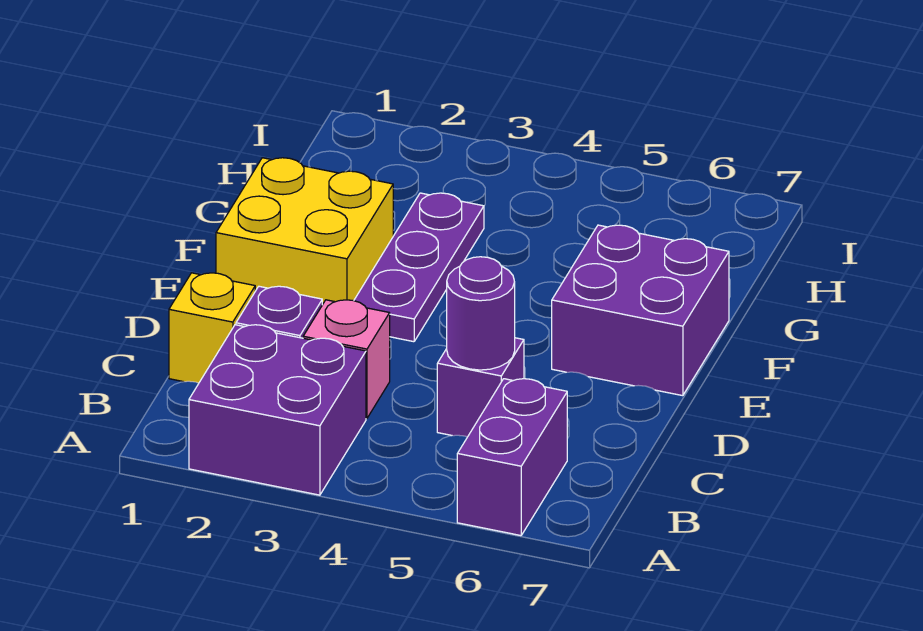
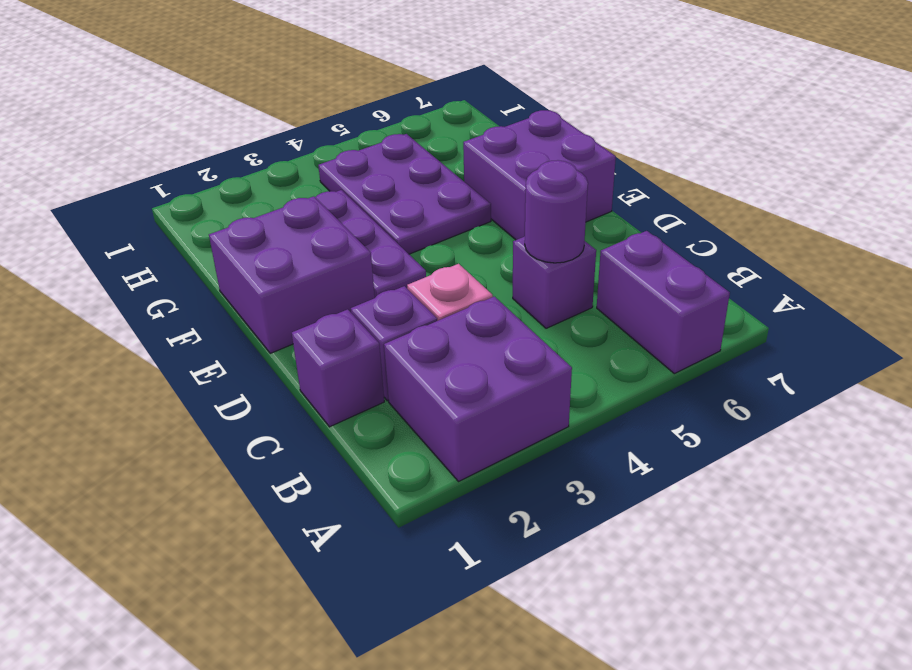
yellow brick C1 level 1 -> purple brick C1 level 1
yellow brick E1:F2 level 1 -> purple brick E1:F2 level 1
none -> purple plate F4:H5 level 1

